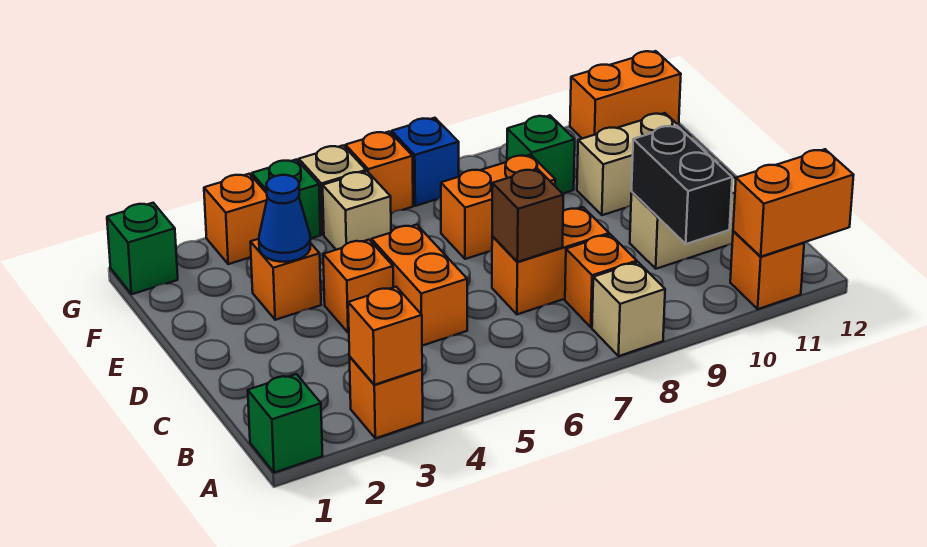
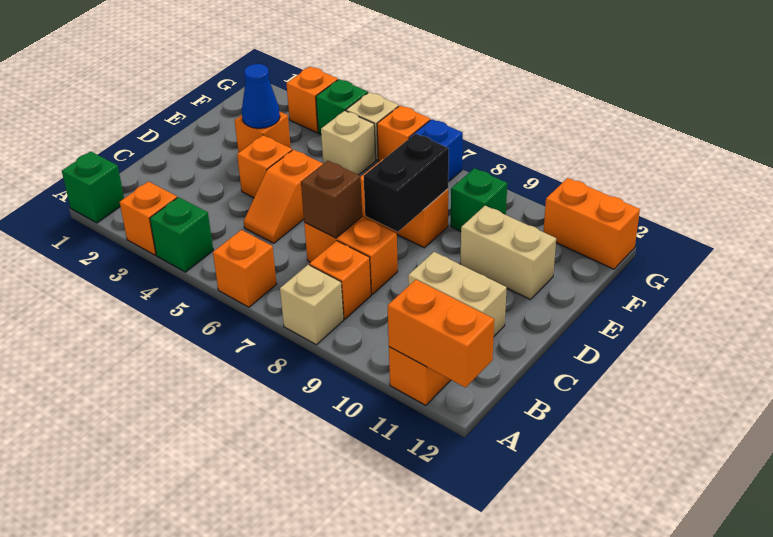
orange brick A3 level 2 -> orange brick A6 level 1
black brick B10:C10 level 2 -> black brick D8:E8 level 2
orange brick C5:D5 level 1 -> orange slope C5:D5 level 1 top D
green brick G1 level 1 -> green brick A4 level 1

